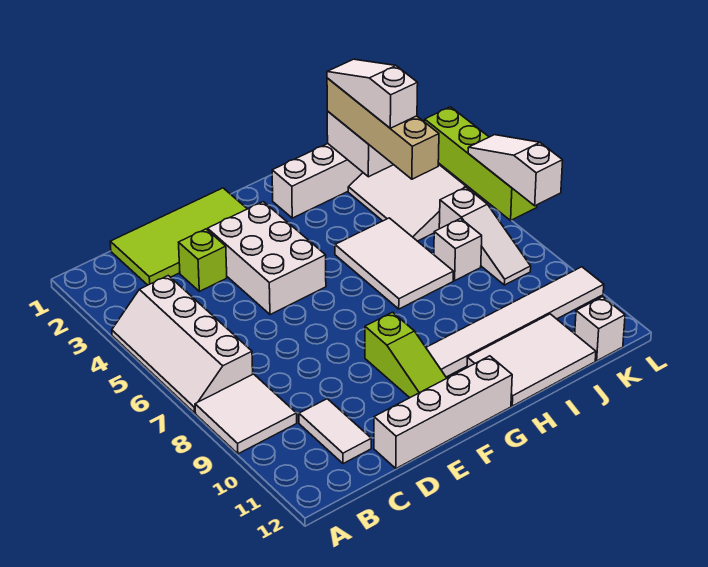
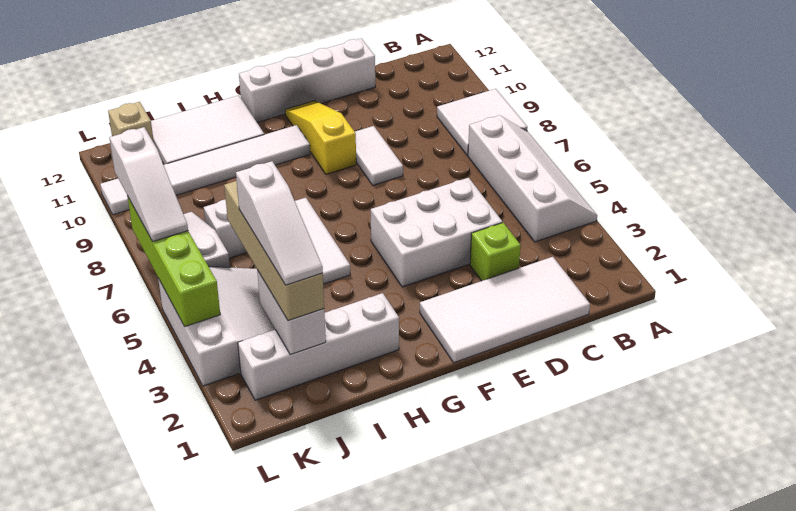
lime tile C1:F2 level 1 -> white tile C1:F2 level 1
white tile C10:C11 level 1 -> white tile E8:E9 level 1
white brick E3:F5 level 1 -> white brick D4:F5 level 1
lime slope F9:F11 level 1 top 9 -> yellow slope F9:F11 level 1 top 9
white brick K12 level 1 -> tan brick K12 level 1

